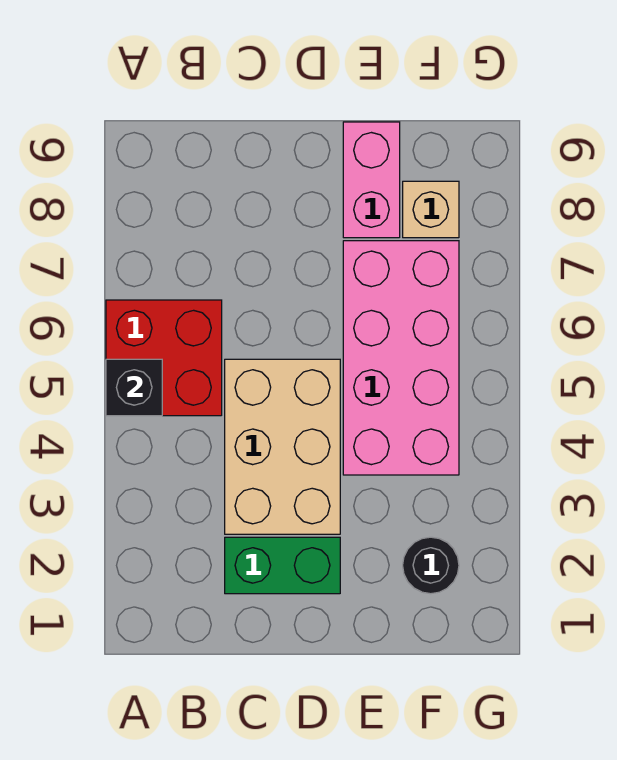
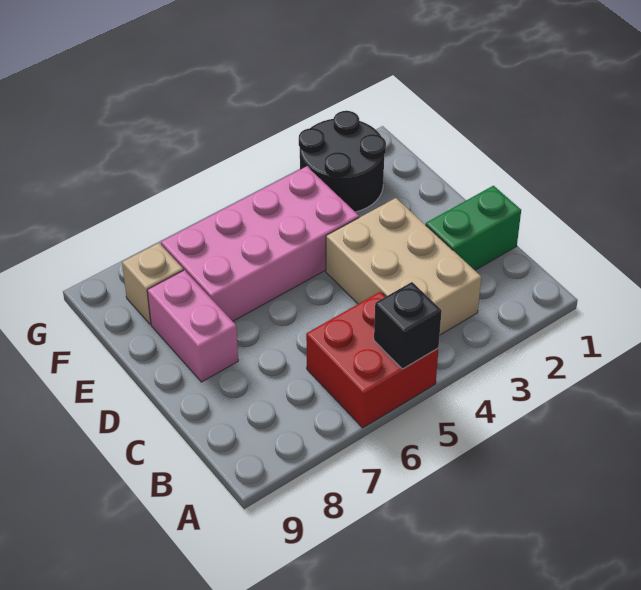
green brick C2:D2 level 1 -> green brick C1:C2 level 1
tan brick C3:D5 level 1 -> tan brick B3:D4 level 1
pink brick E8:E9 level 1 -> pink brick D8:E8 level 1
black round brick F2 level 1 -> black round brick F2:G3 level 1

